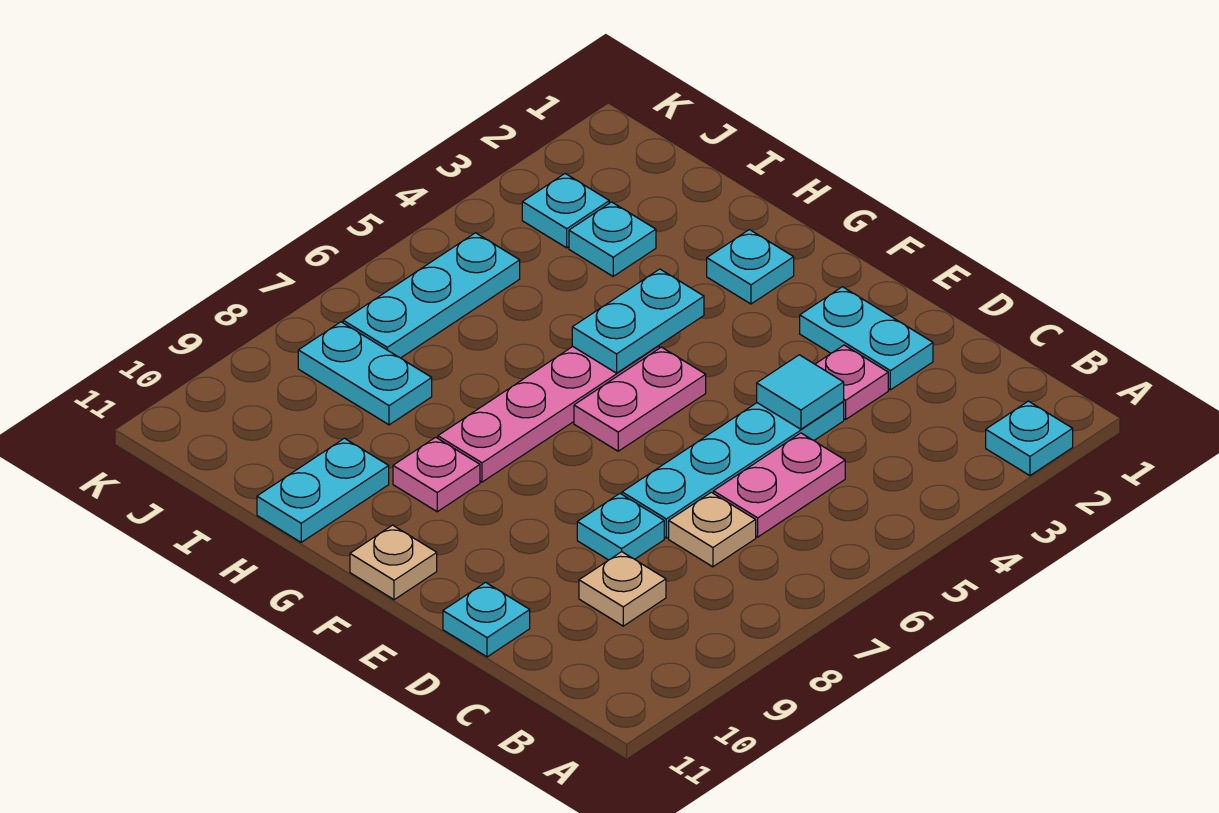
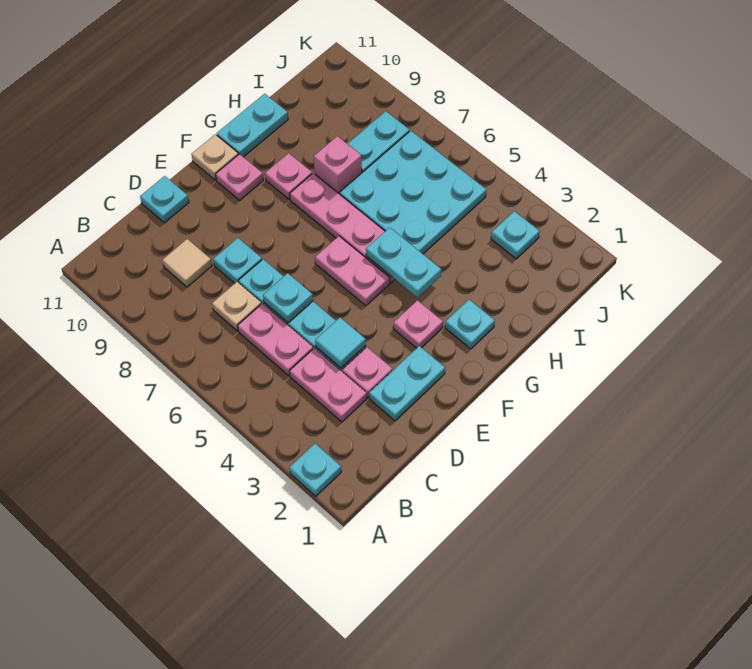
none -> pink plate C3:C4 level 1
tan plate C9 level 1 -> tan tile C9 level 1
none -> pink plate F3 level 1
none -> pink plate F10 level 1
none -> pink brick H8 level 1
cyan plate H10:H11 level 1 -> cyan plate G11:H11 level 1
cyan plate I3 level 1 -> cyan plate D6 level 2
cyan plate J5:J7 level 1 -> cyan plate H5:J7 level 1

